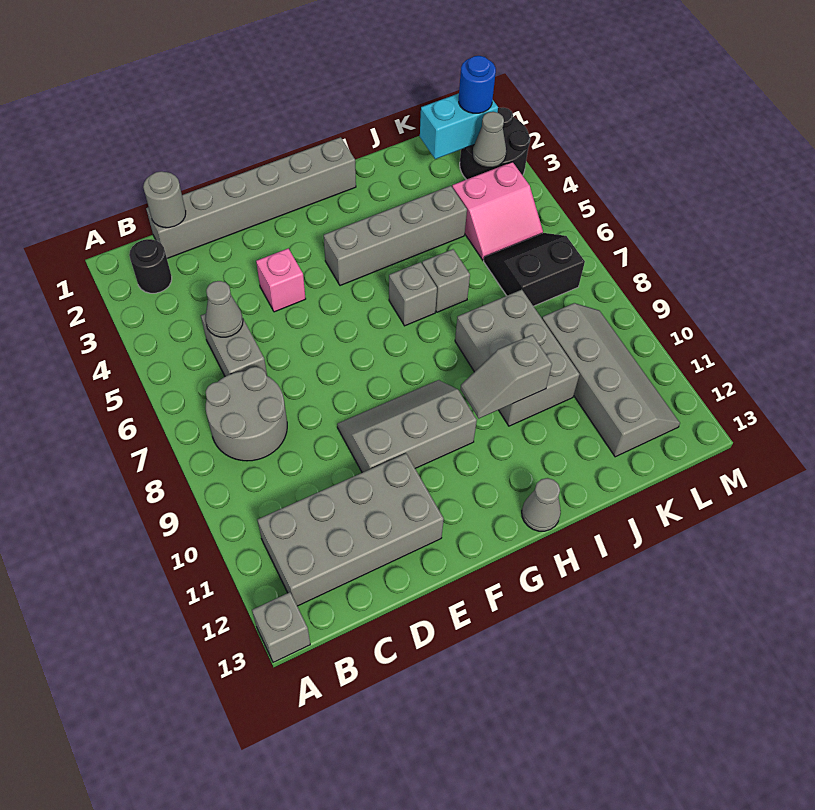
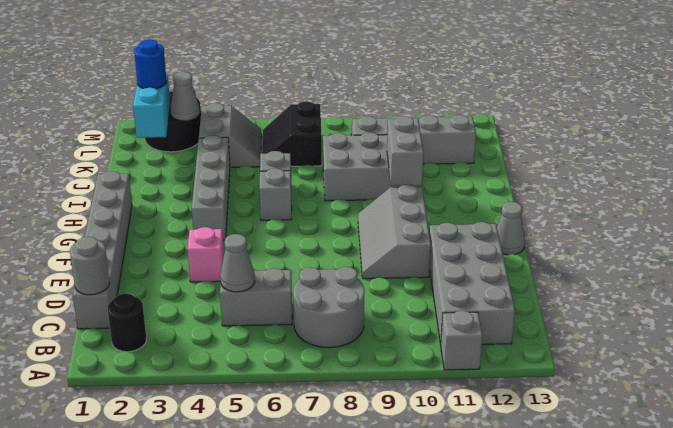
grey brick A13 level 1 -> grey brick A11 level 1
grey slope H10:I10 level 2 top I -> grey brick H10:I10 level 2
grey cone H13 level 1 -> grey cone F13 level 1
pink slope K4:L5 level 1 top 4 -> grey slope K4:L5 level 1 top 4

